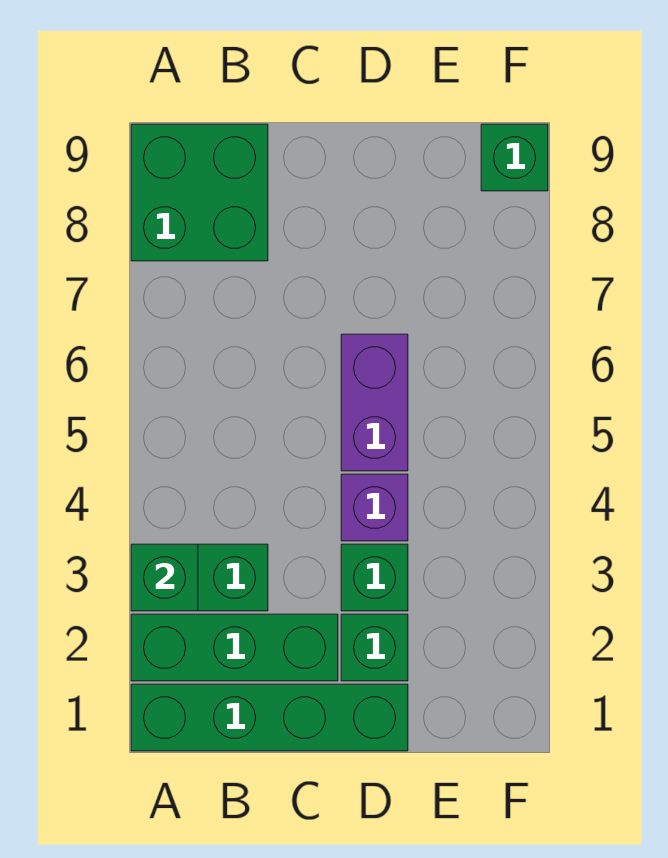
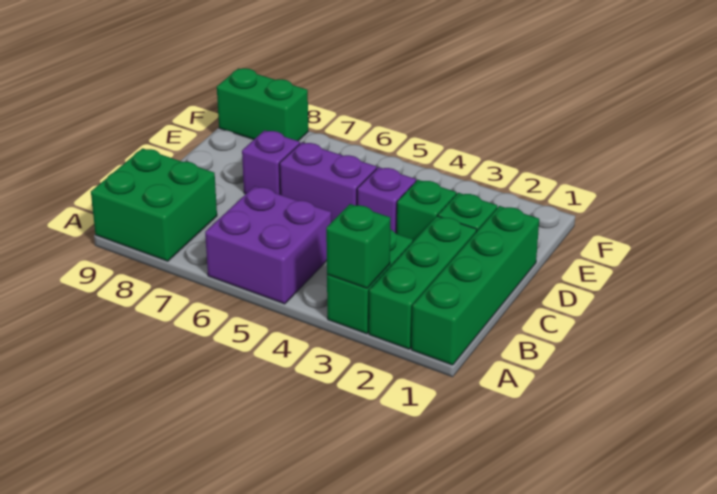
none -> purple brick A5:B6 level 1
none -> purple brick D7 level 1
green brick F9 level 1 -> green brick F8:F9 level 1

